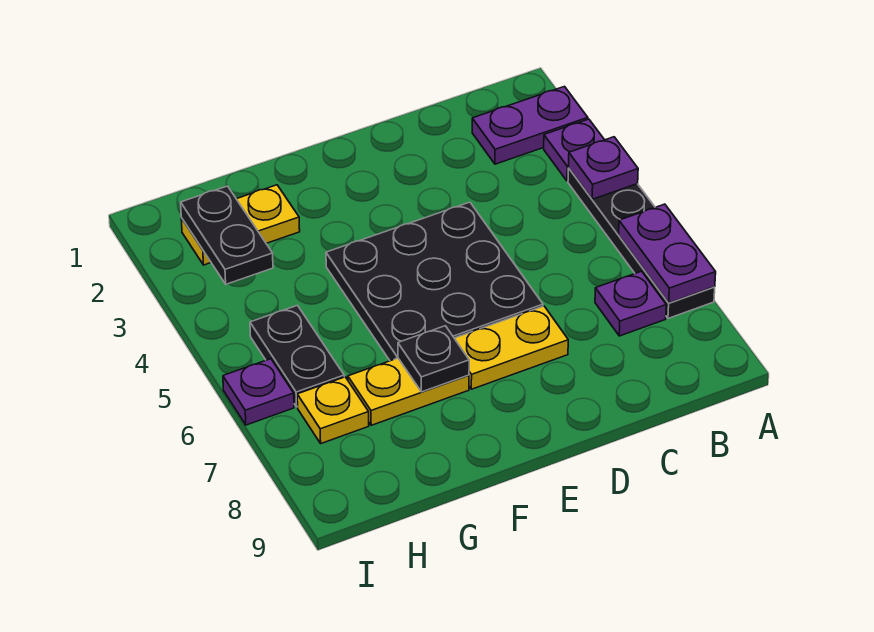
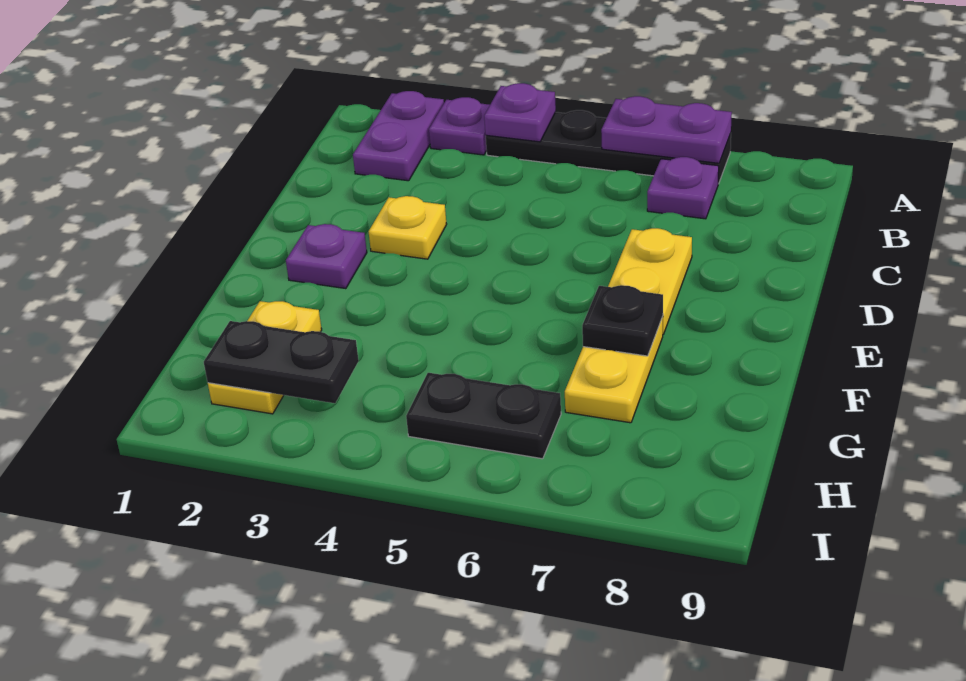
black plate D4:F6 level 1 -> none
yellow plate H7 level 1 -> yellow plate D3 level 1
purple plate I6 level 1 -> purple plate E2 level 1

